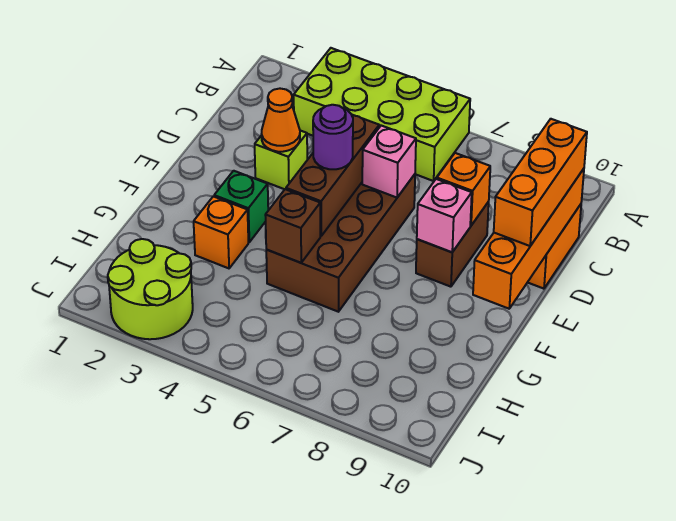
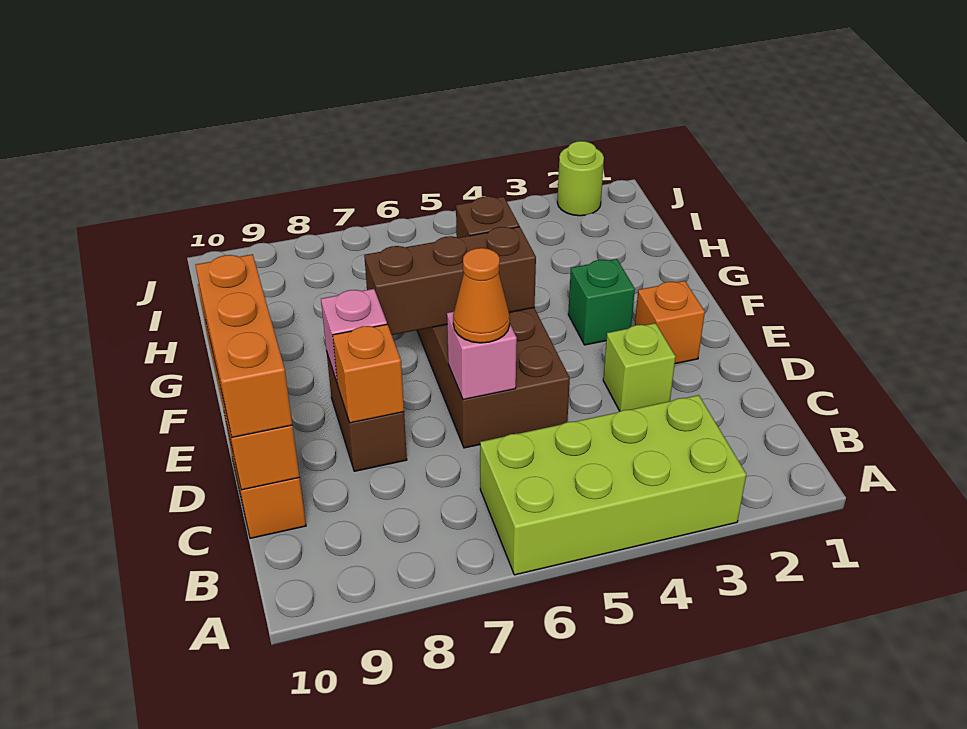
orange cone D3 level 2 -> orange cone D6 level 3
brown brick D5:F5 level 2 -> brown brick F5:F7 level 2
purple round brick E5 level 3 -> none
orange brick G3 level 1 -> orange brick E2 level 1
lime round brick I2:J3 level 1 -> lime round brick J2 level 1

